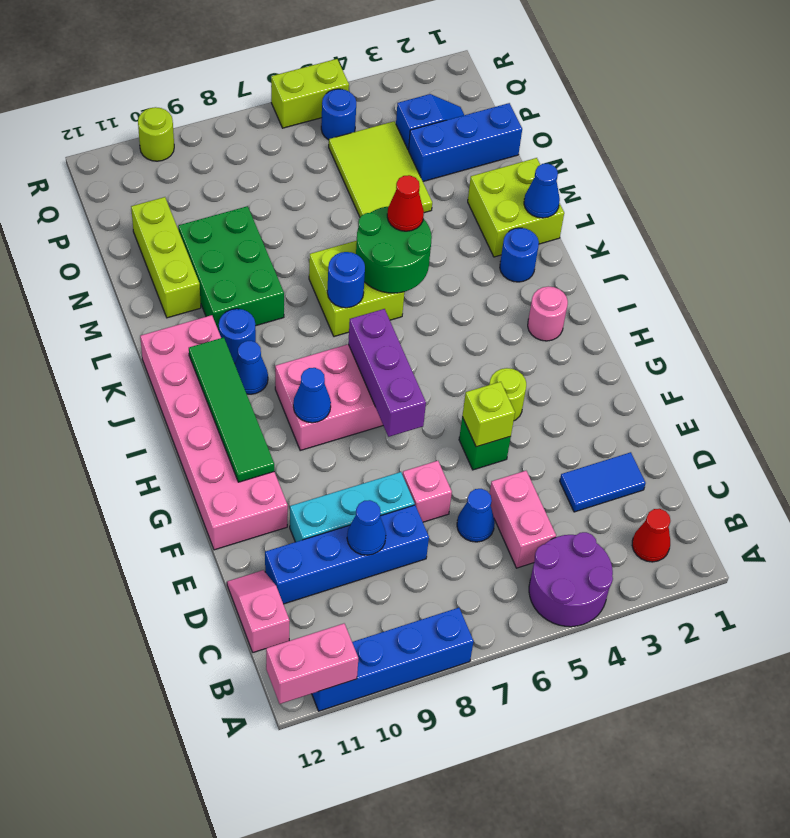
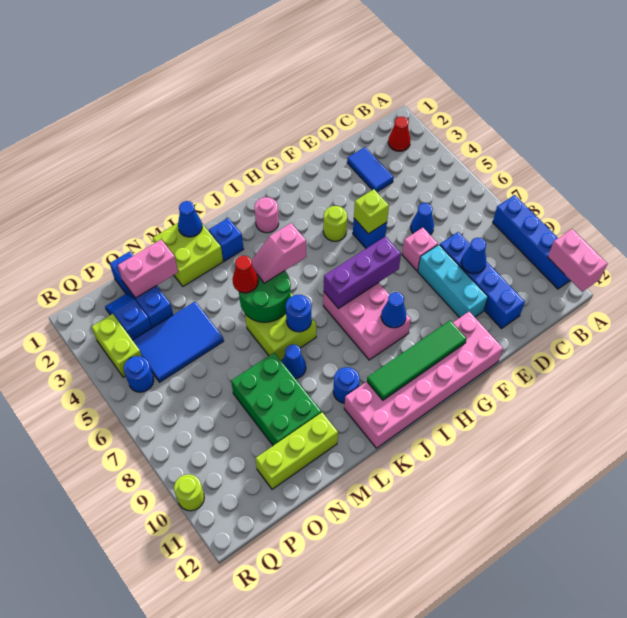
purple round brick A4:B5 level 1 -> none
pink brick C5:D5 level 1 -> pink brick N2:O2 level 2
pink slope C12:D12 level 1 top C -> pink slope J5:K5 level 3 top J
green brick F5 level 1 -> blue brick F5 level 1
blue cone J10 level 1 -> blue cone L8 level 1
blue round brick K2 level 1 -> blue brick K2 level 1
green brick L9:N10 level 1 -> green brick M8:N10 level 1
lime tile N4:P5 level 1 -> blue tile N4:P5 level 1
lime brick R5:R6 level 1 -> lime brick Q3:Q4 level 1

